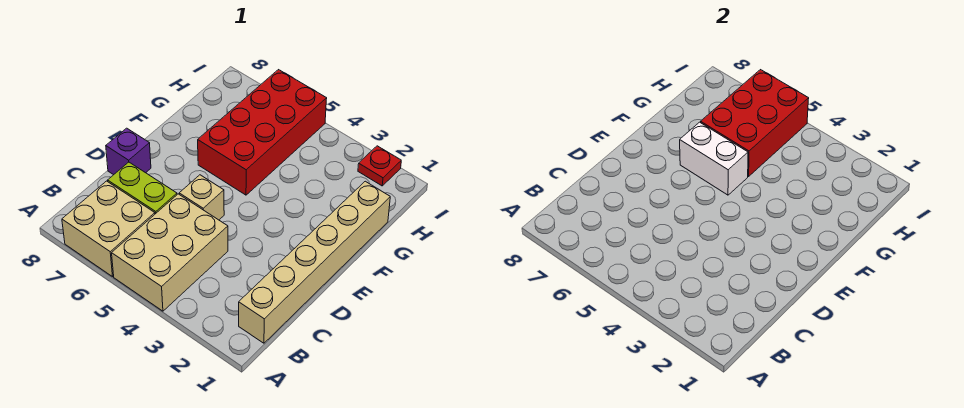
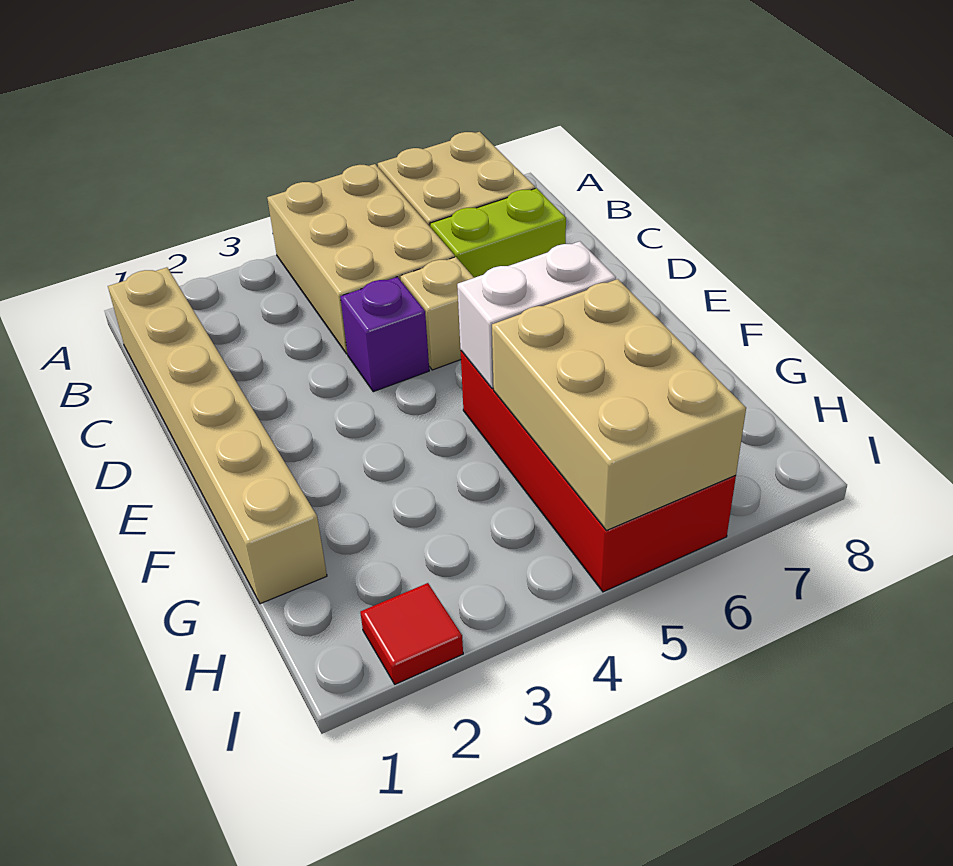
purple brick D8 level 1 -> purple brick D4 level 1
red brick G5:I6 level 2 -> tan brick G5:I6 level 2
red plate I2 level 1 -> red tile I2 level 1

